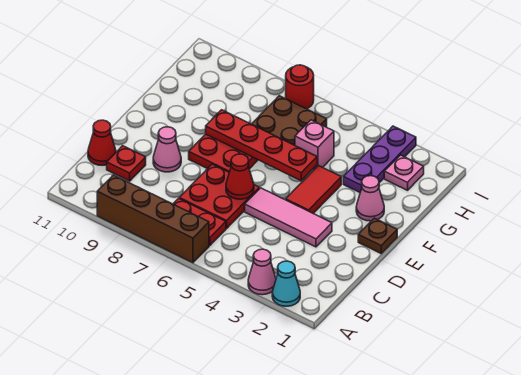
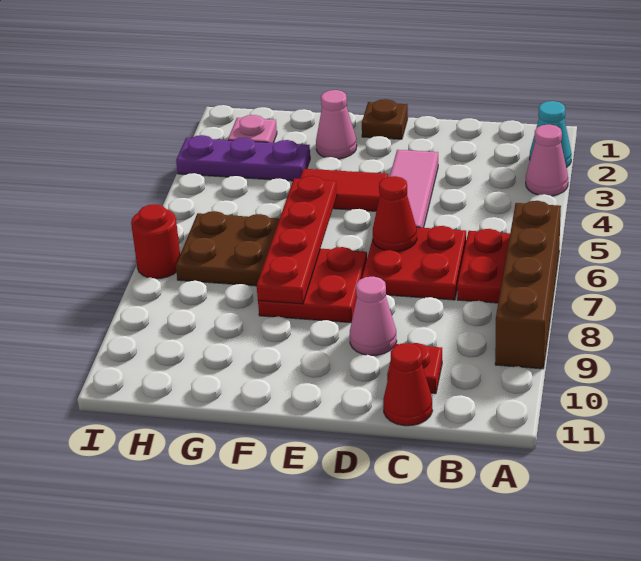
pink brick G5 level 1 -> none

